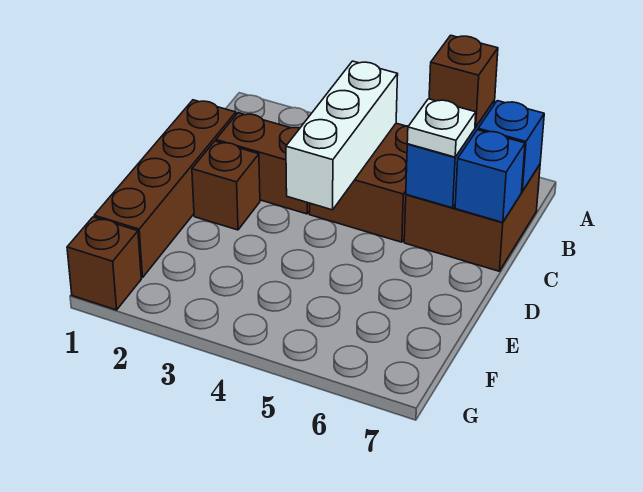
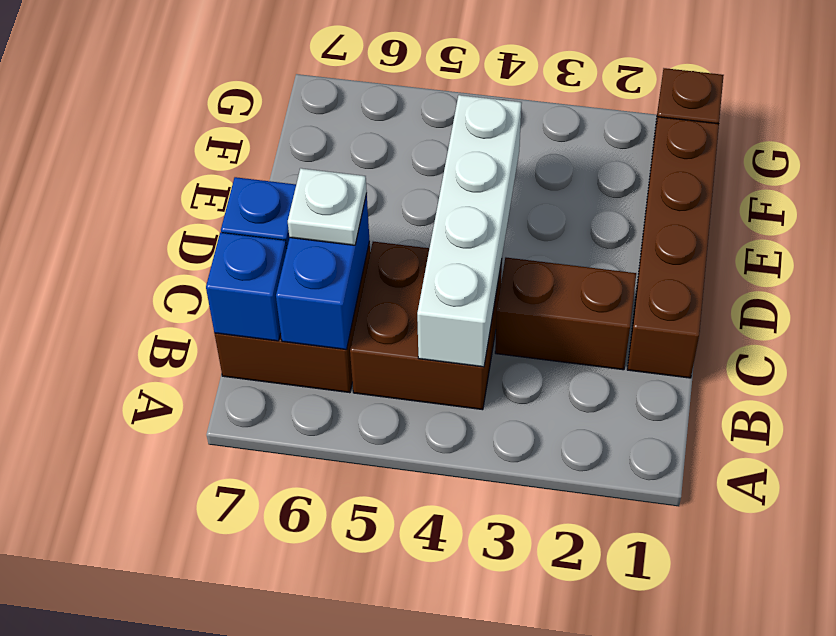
white brick B4:D4 level 2 -> white brick B4:E4 level 2
brown brick B6 level 3 -> none
brown brick D2 level 1 -> none

